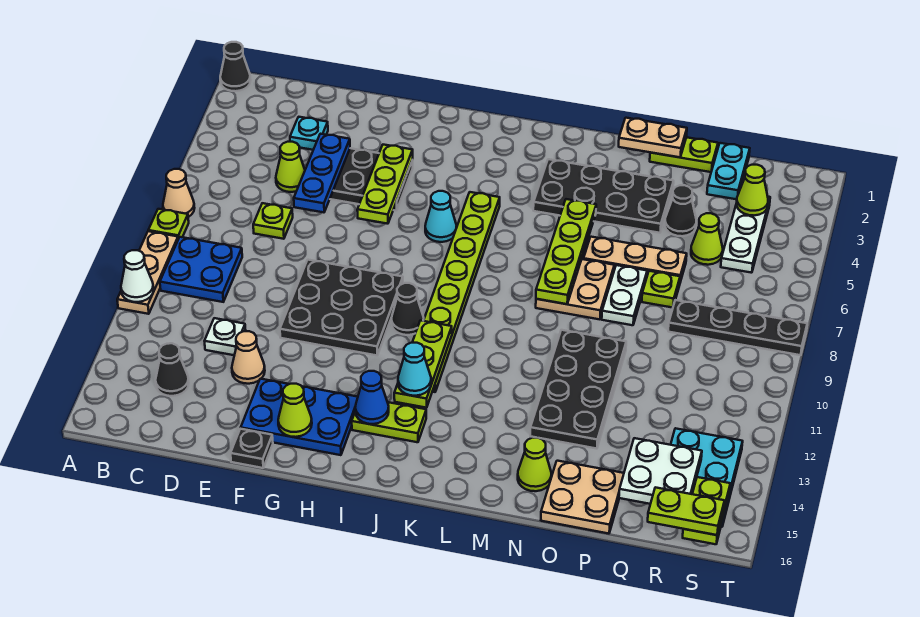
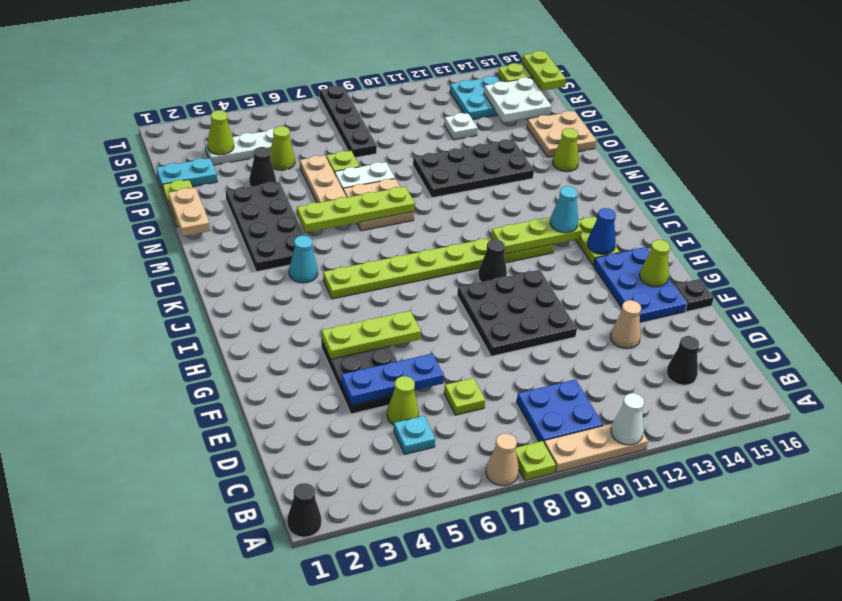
cyan plate D3 level 1 -> cyan plate C5 level 1
white plate D12 level 1 -> white plate Q12 level 1
cyan cone I6 level 1 -> cyan cone K4 level 1

